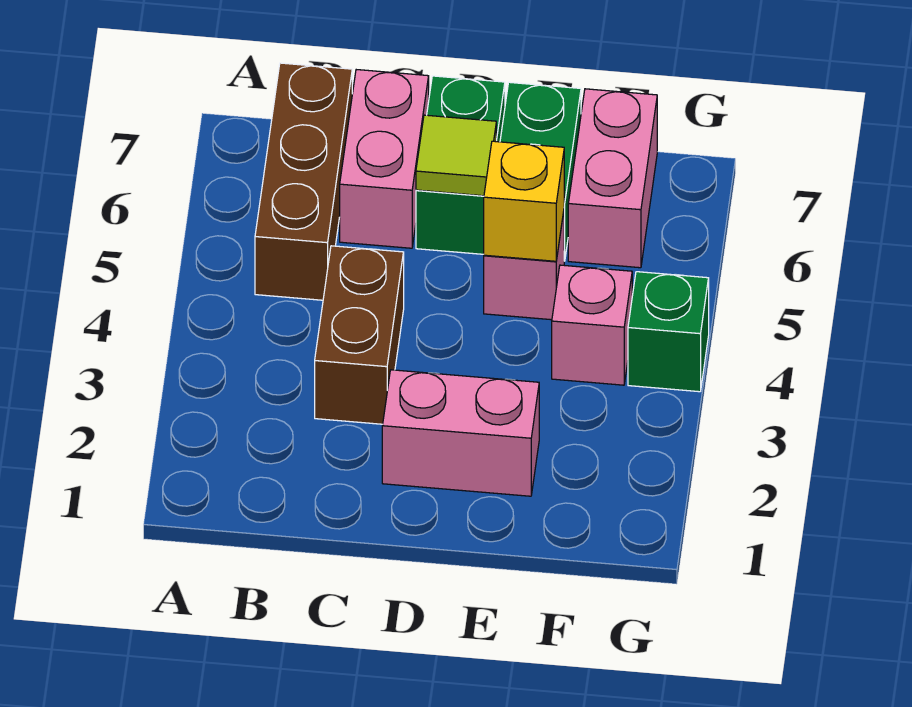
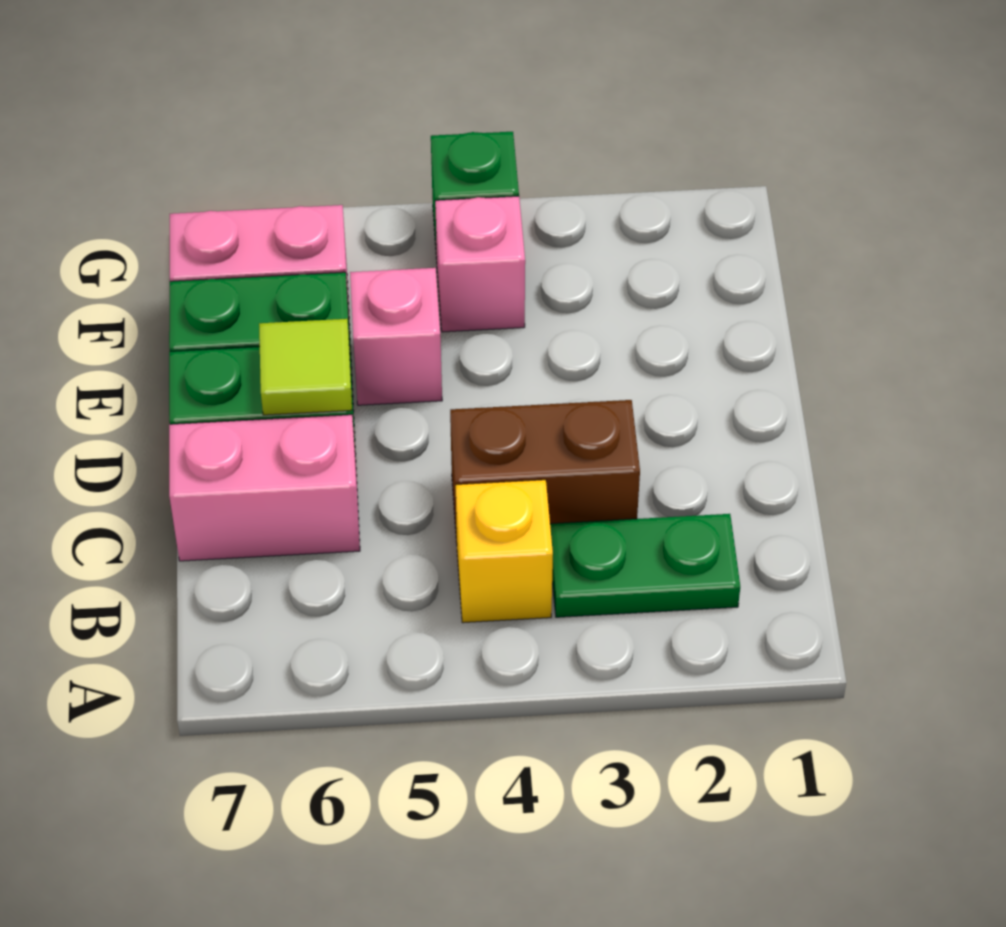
none -> green plate B2:B3 level 1
brown brick B5:B7 level 1 -> none
pink brick D2:E2 level 1 -> none
yellow brick E5 level 2 -> yellow brick B4 level 1

